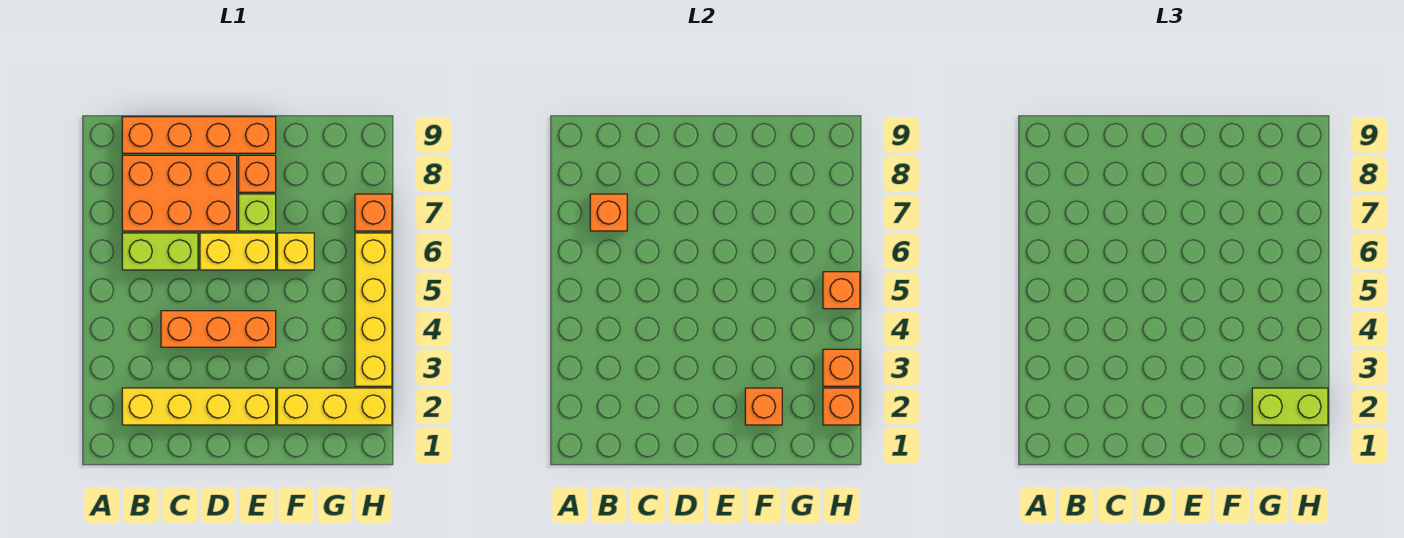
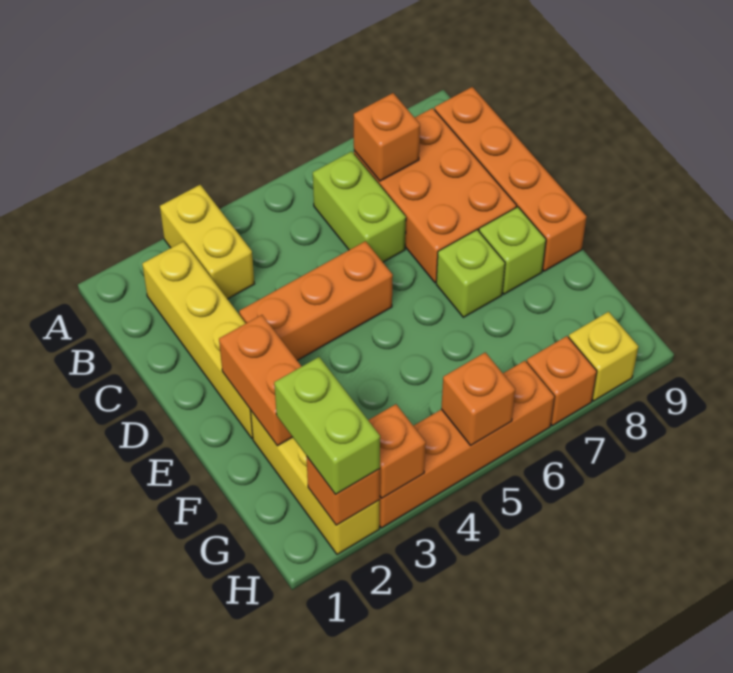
orange brick C4:E4 level 1 -> orange brick D3:D5 level 1
yellow brick D6:E6 level 1 -> yellow brick A3:B3 level 1
orange brick E8 level 1 -> lime brick E8 level 1
orange brick F2 level 2 -> orange brick E2:F2 level 2
yellow brick F6 level 1 -> yellow brick H8 level 1
yellow brick H3:H6 level 1 -> orange brick H3:H6 level 1

